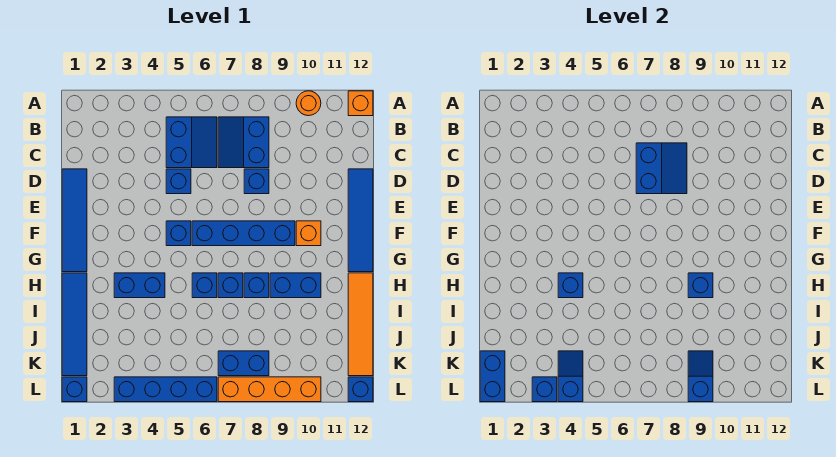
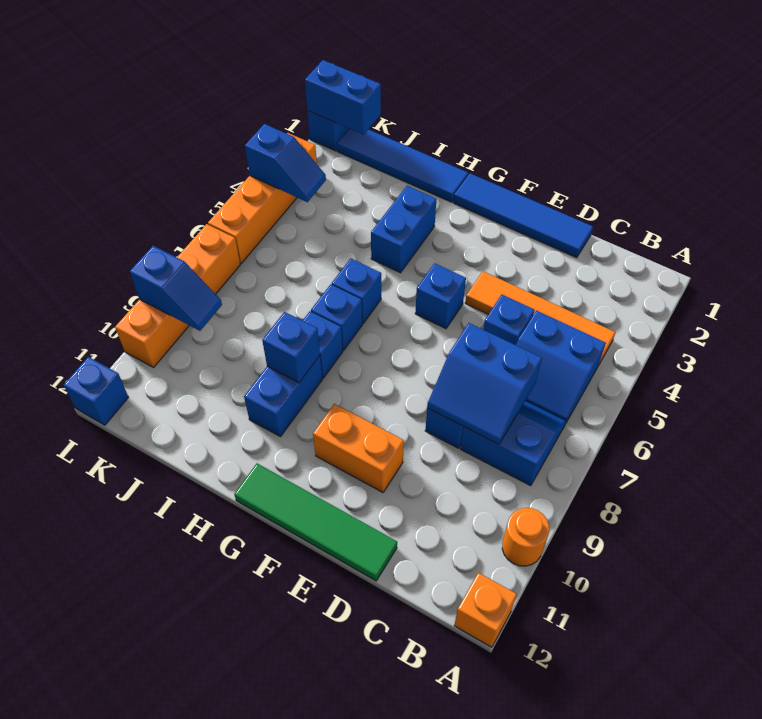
blue tile D12:G12 level 1 -> green tile D12:G12 level 1
blue brick F6:F9 level 1 -> none
orange brick F10 level 1 -> orange brick E10:F10 level 1
blue brick H4 level 2 -> none
orange tile H12:K12 level 1 -> orange tile B4:E4 level 1
blue brick K7:K8 level 1 -> none
blue brick L3:L6 level 1 -> orange brick L3:L6 level 1
blue brick L3 level 2 -> none

